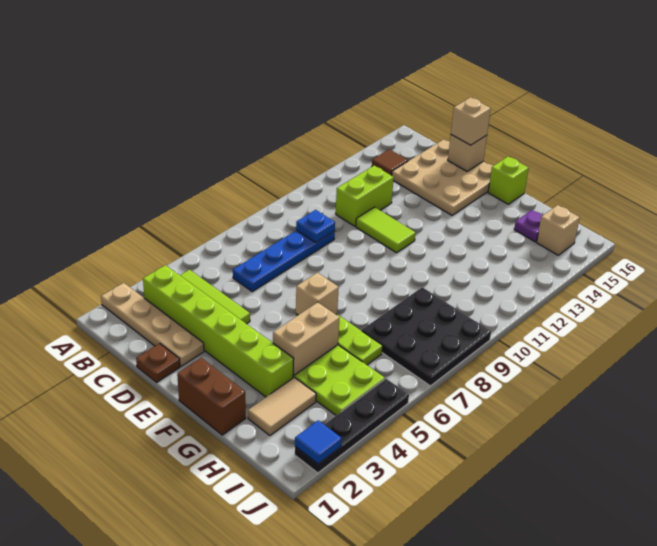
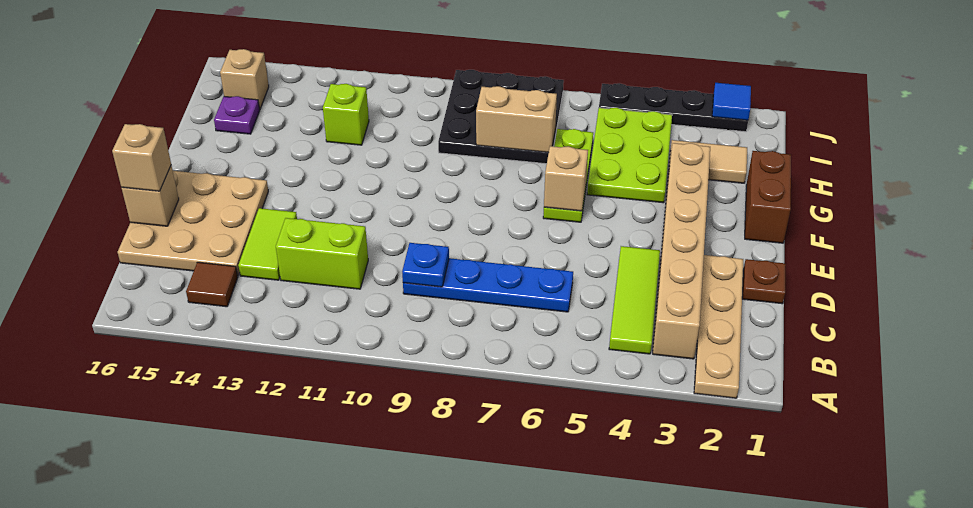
lime brick B3:G3 level 1 -> tan brick B3:G3 level 1
lime tile D11:E11 level 1 -> lime tile C13:D13 level 1
lime brick F16 level 1 -> lime brick H12 level 1
tan brick G4:G5 level 2 -> tan brick H7:H8 level 2

